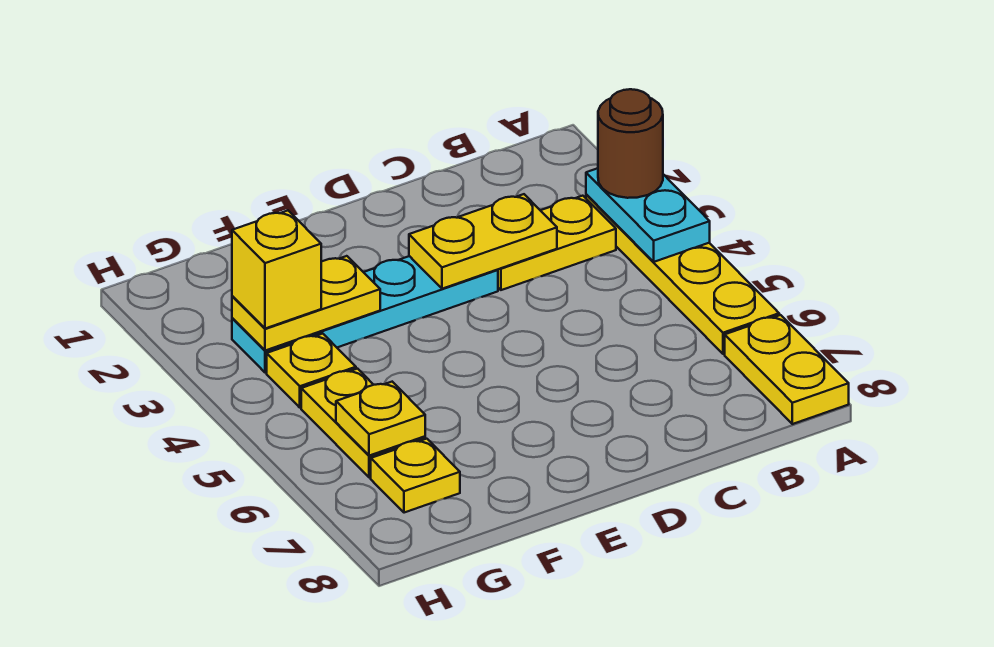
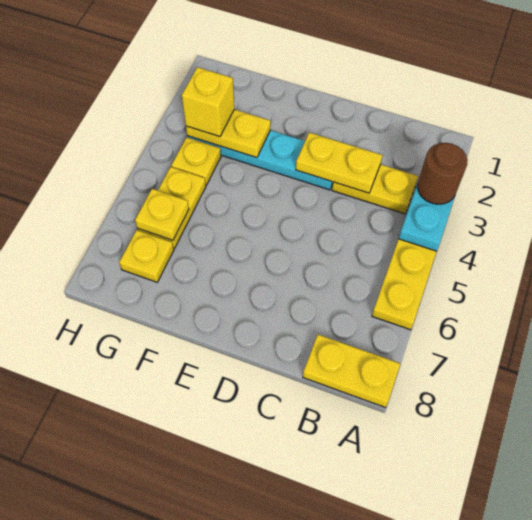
yellow plate A7:A8 level 1 -> yellow plate A8:B8 level 1

